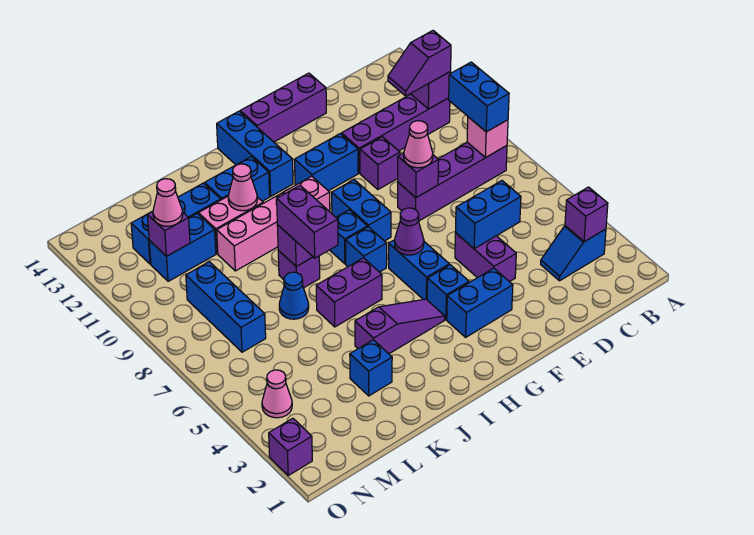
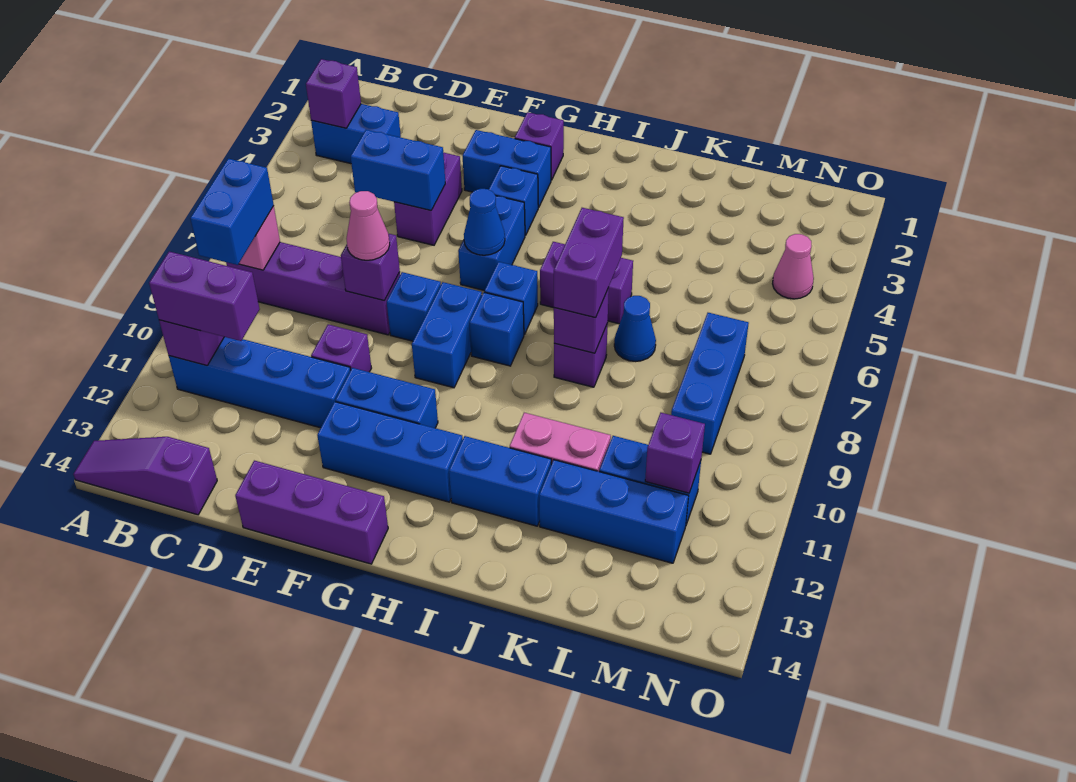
blue slope B3:C3 level 1 top B -> blue brick B3:C3 level 1
purple brick B11:E11 level 1 -> blue brick B11:E11 level 1
purple slope B11:C11 level 3 top B -> purple brick B11:C11 level 3
purple cone G6 level 2 -> blue cone G6 level 2
purple slope H4:J4 level 1 top J -> purple slope A14:C14 level 1 top C
pink brick H10:K10 level 1 -> none
blue brick H12:H14 level 1 -> blue brick F12:H12 level 1
pink cone J11 level 2 -> none
blue brick K3 level 1 -> blue brick F8 level 1
pink cone M11 level 3 -> none
purple brick O2 level 1 -> purple brick G2 level 1

